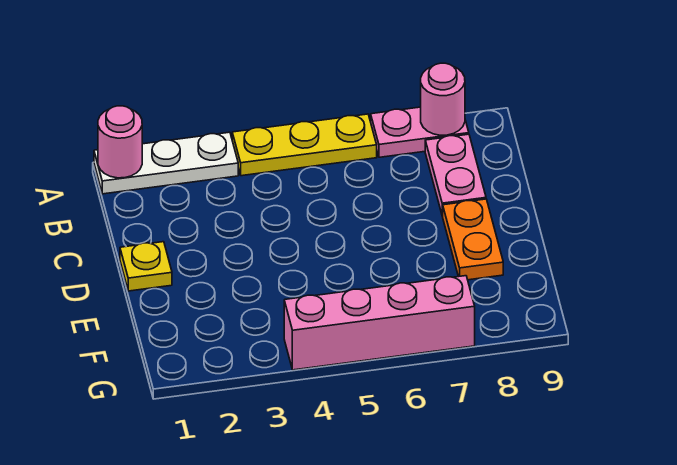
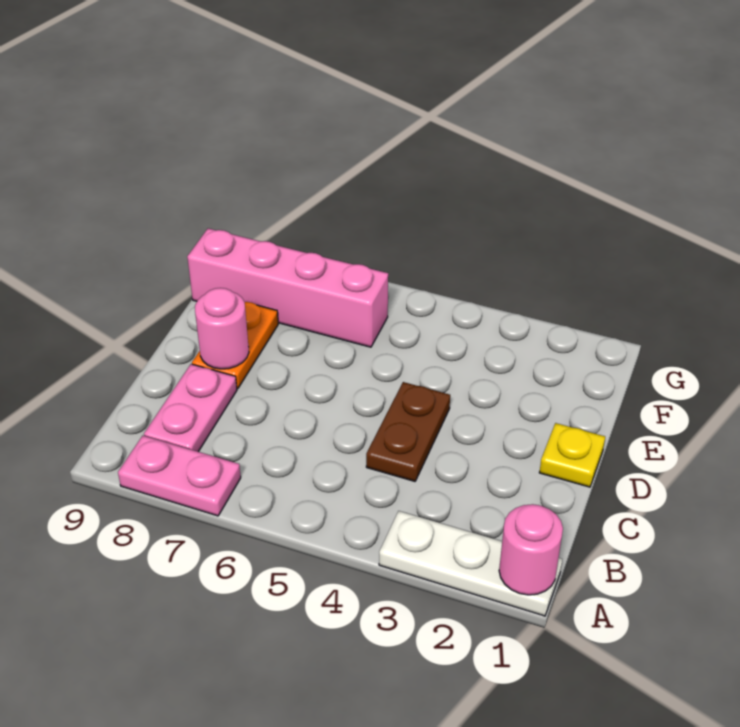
yellow plate A4:A6 level 1 -> none
pink round brick A8 level 2 -> pink round brick D8 level 2
none -> brown plate C4:D4 level 1
pink brick G4:G7 level 1 -> pink brick F6:F9 level 1

